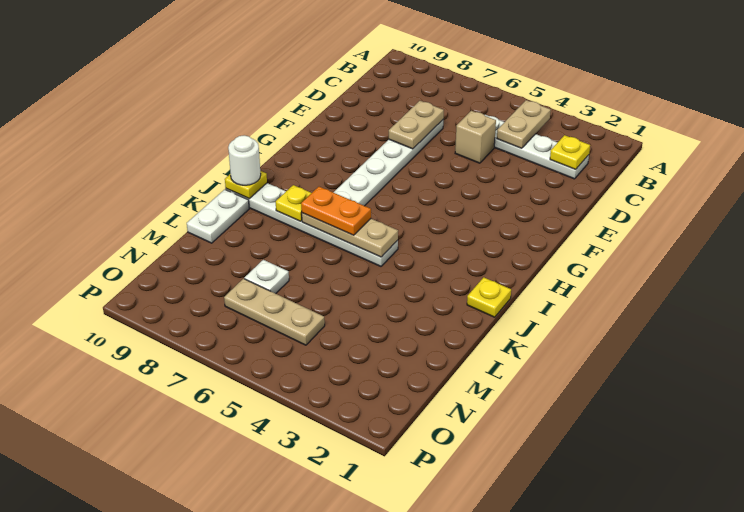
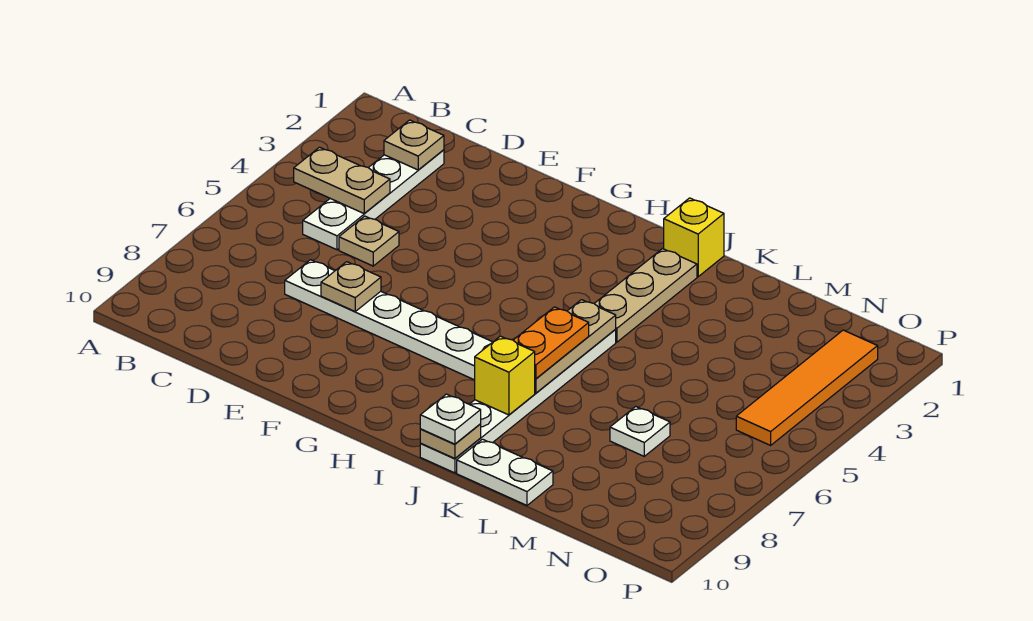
yellow plate C2 level 2 -> tan plate C2 level 2
tan brick D5 level 1 -> tan plate D5 level 1
tan plate D7:E7 level 2 -> tan plate E7 level 2
yellow plate J1 level 1 -> yellow brick J1 level 1
yellow plate J8 level 2 -> yellow brick J8 level 2
yellow plate J10 level 2 -> tan plate J10 level 2
white round brick J10 level 3 -> white plate J10 level 3
tan plate N5:N7 level 1 -> tan plate J2:J4 level 1
none -> orange tile O2:O5 level 1

